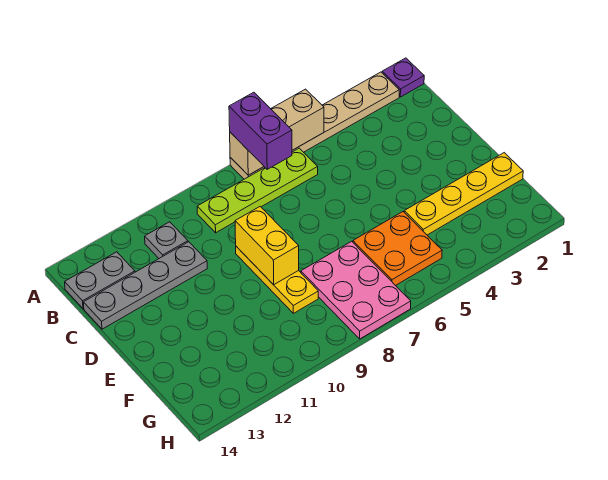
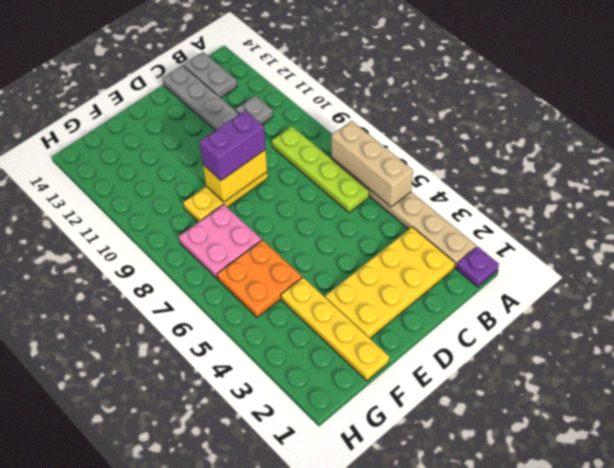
purple brick A7:B7 level 3 -> purple brick D9:E9 level 3
none -> yellow plate B2:E3 level 1
pink plate F7:H8 level 1 -> pink plate F7:G8 level 1

